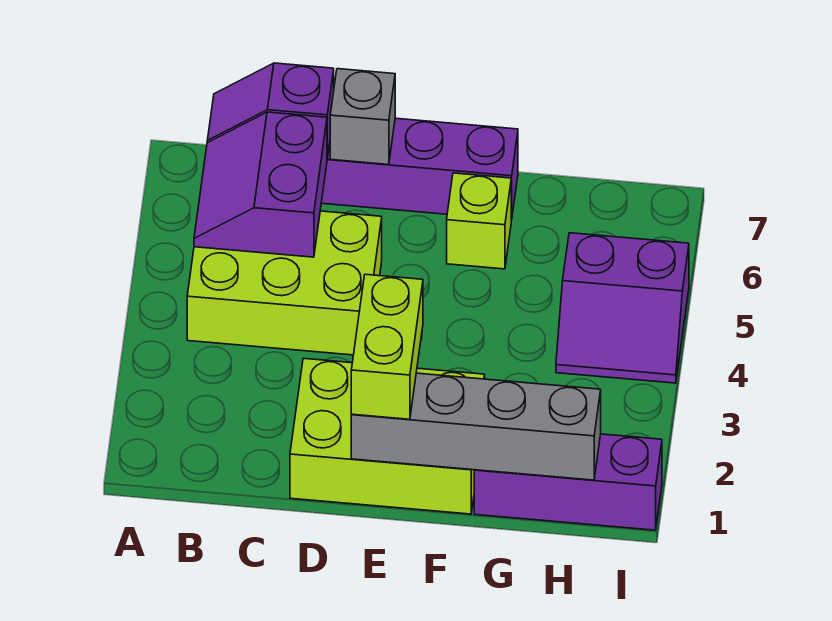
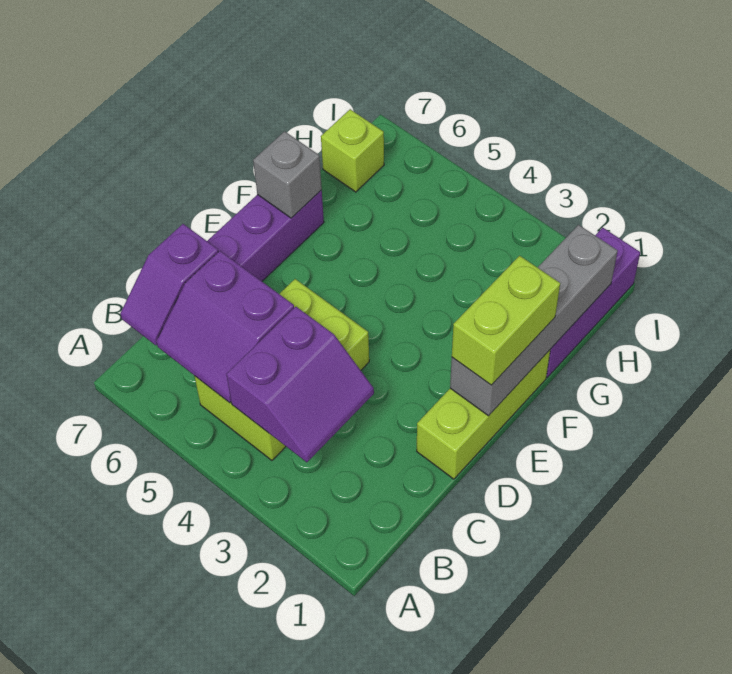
lime brick D1:F2 level 1 -> lime brick D1:F1 level 1
grey brick D7 level 2 -> grey brick F7 level 2
lime brick E1:E2 level 3 -> lime brick E1:F1 level 3
lime brick F6 level 1 -> lime brick H7 level 1
purple slope H4:I5 level 1 top 5 -> purple slope B3:C4 level 2 top 4

